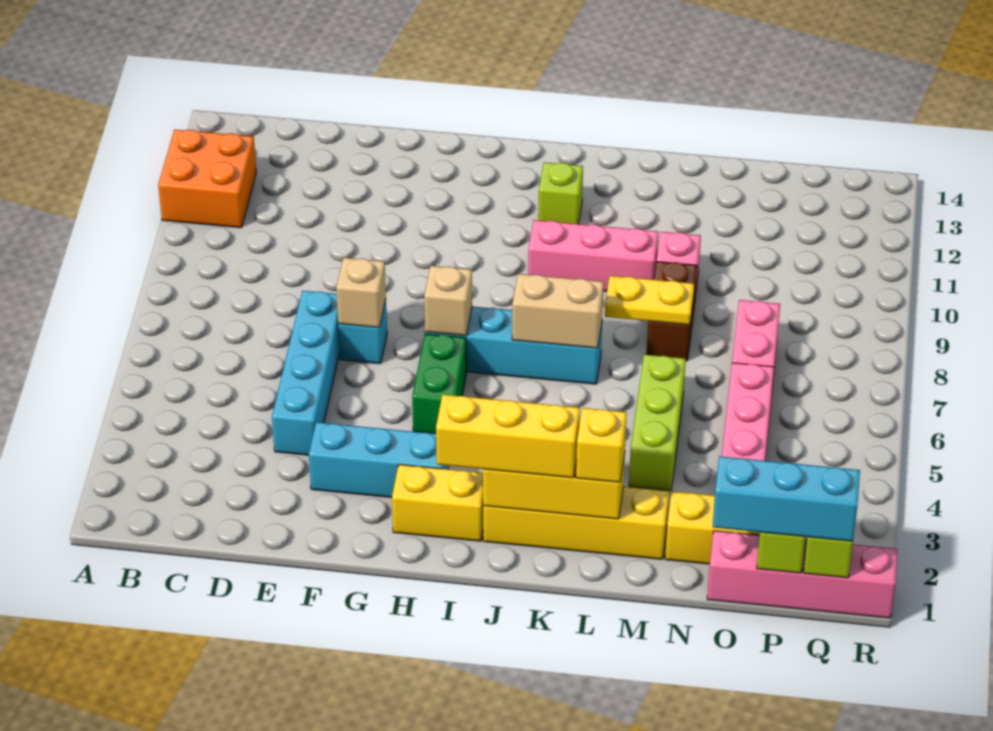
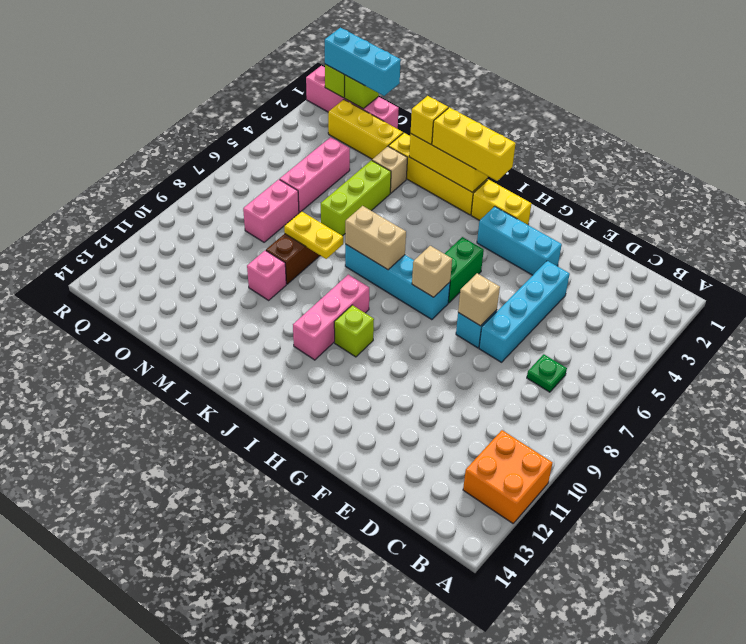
none -> green plate C7 level 1
pink brick J10:L10 level 1 -> pink brick J9:J11 level 1
lime brick J12 level 1 -> lime brick I10 level 1
none -> tan brick M3 level 1

